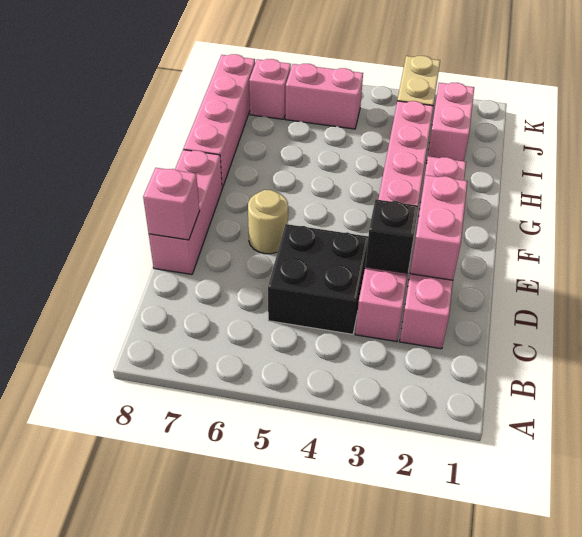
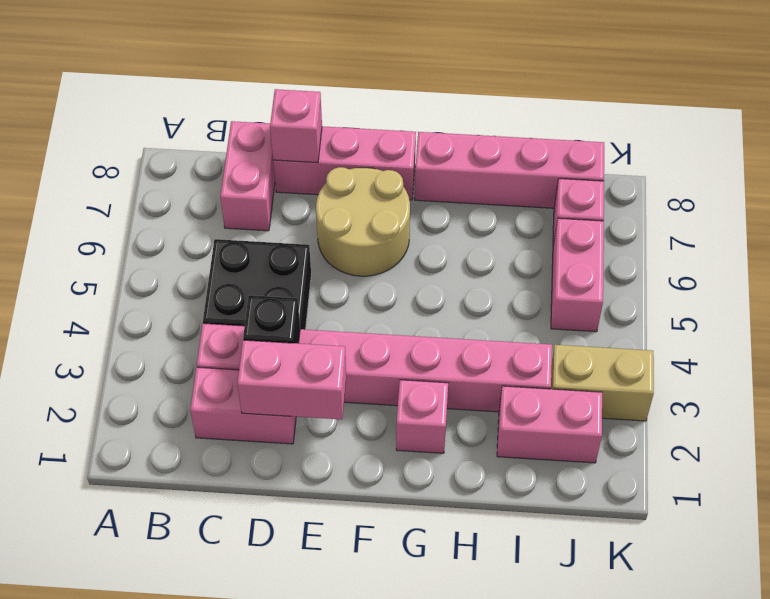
none -> pink brick C7:C8 level 1
tan round brick E6 level 1 -> tan round brick E6:F7 level 1

